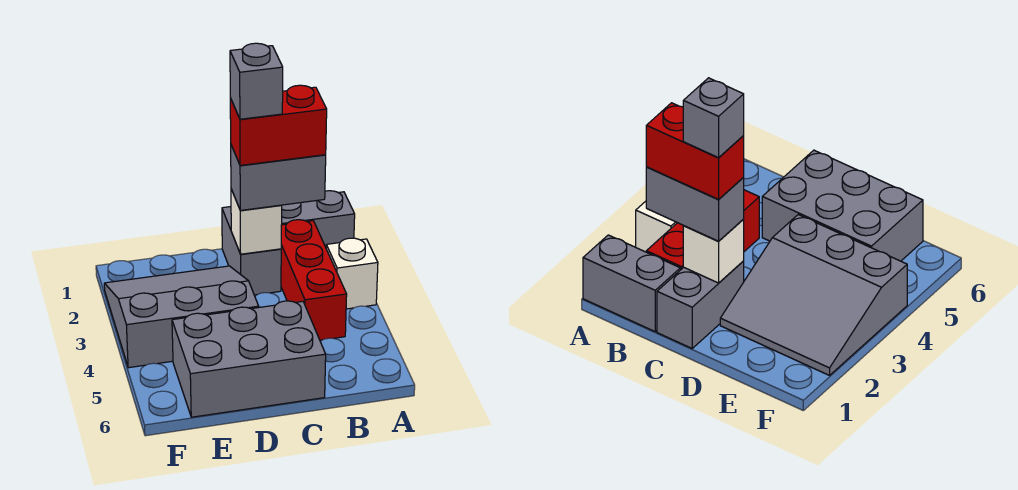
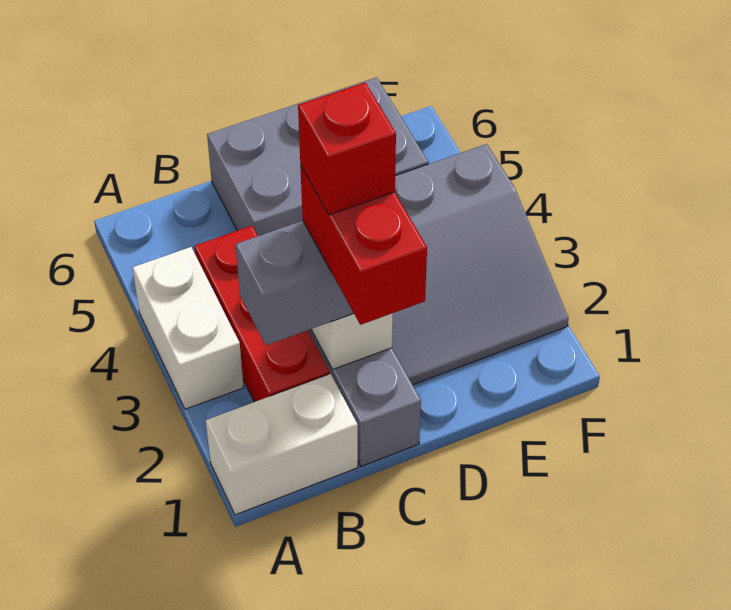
grey brick A1:B1 level 1 -> white brick A1:B1 level 1
white brick A3 level 1 -> white brick A3:A4 level 1
red brick B2:C2 level 4 -> red brick C1:C2 level 4
grey brick C2 level 5 -> red brick C2 level 5

